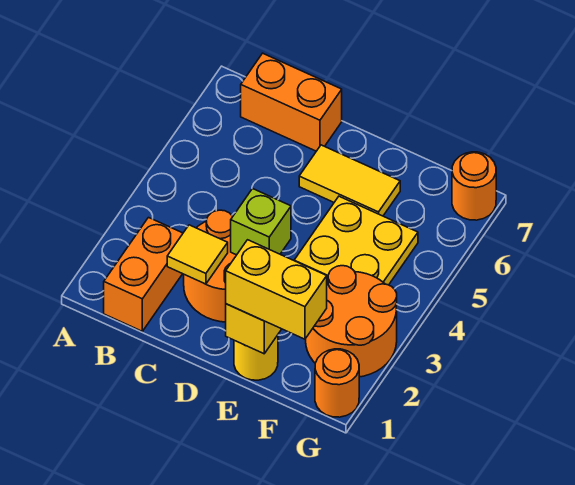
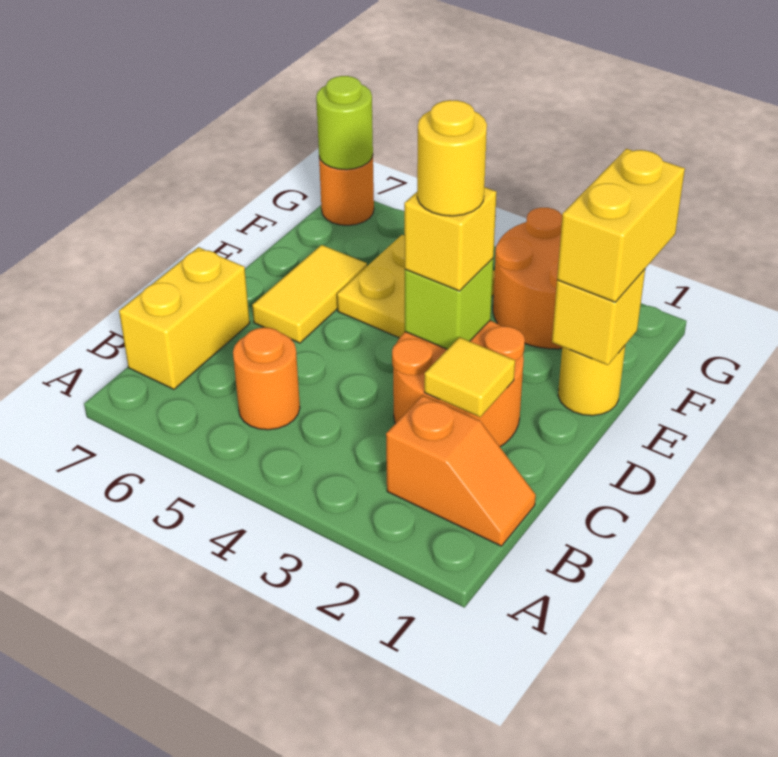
orange brick B1:B2 level 1 -> orange slope B1:B2 level 1 top 2
orange brick B7:C7 level 1 -> yellow brick B7:C7 level 1
none -> yellow brick D3 level 3
none -> yellow round brick D3 level 4
orange round brick G1 level 1 -> orange round brick B5 level 1
none -> lime round brick G7 level 2

